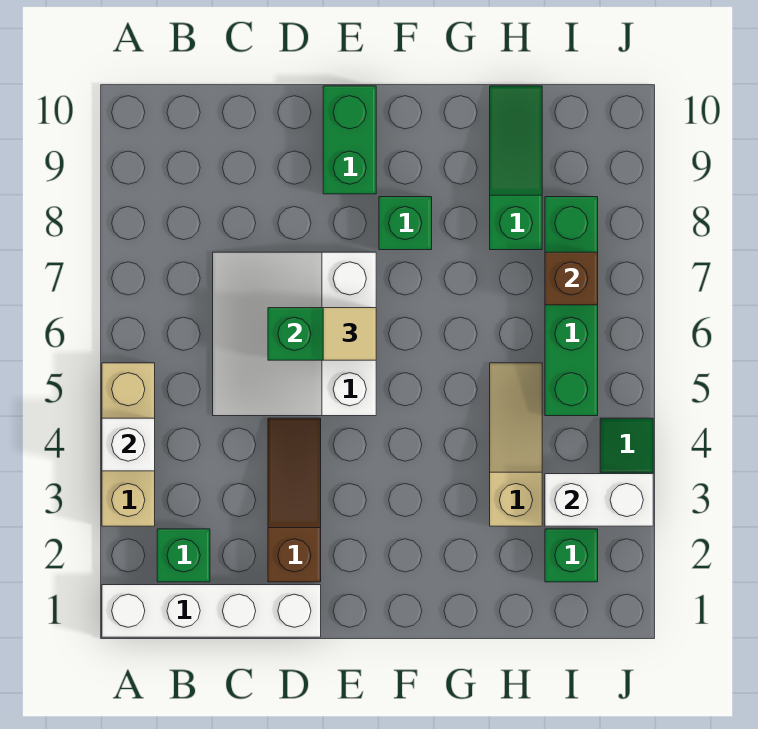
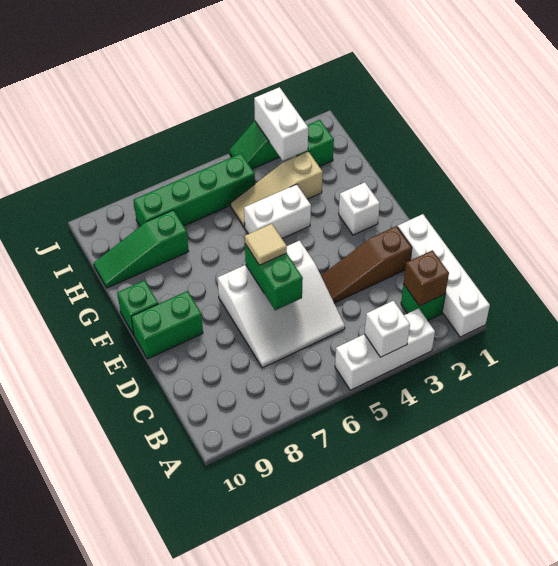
tan brick A3:A5 level 1 -> white brick A3:A5 level 1
none -> white brick F2 level 1
green brick F8 level 1 -> green brick F10 level 1
none -> white brick G4:G5 level 1
brown brick I7 level 2 -> brown brick B2 level 2

